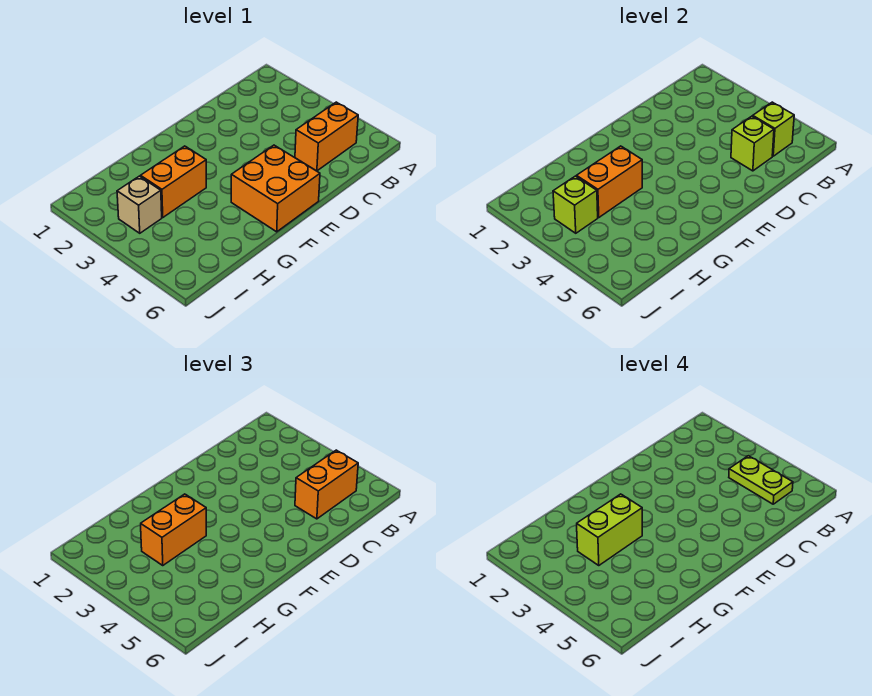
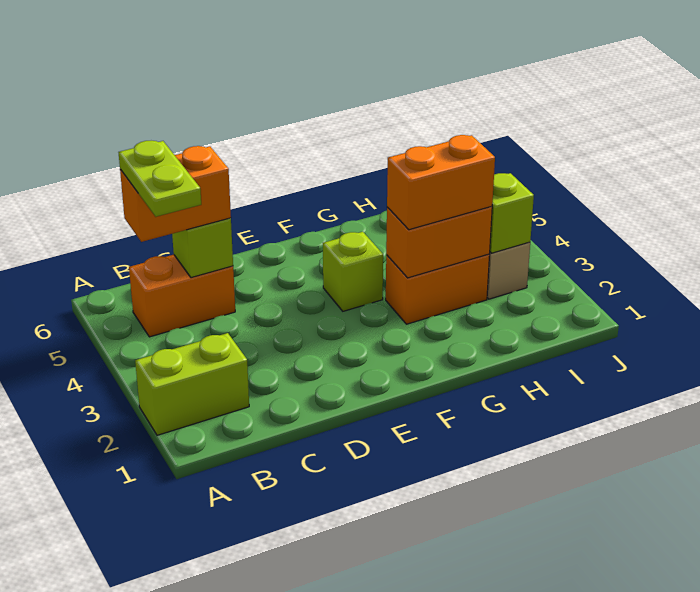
lime brick B5 level 2 -> lime brick F4 level 1
orange brick E5:F6 level 1 -> none
lime brick G3:H3 level 4 -> lime brick A2:B2 level 1

